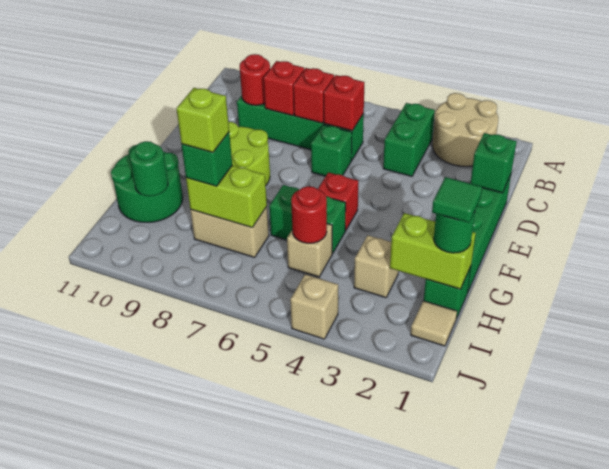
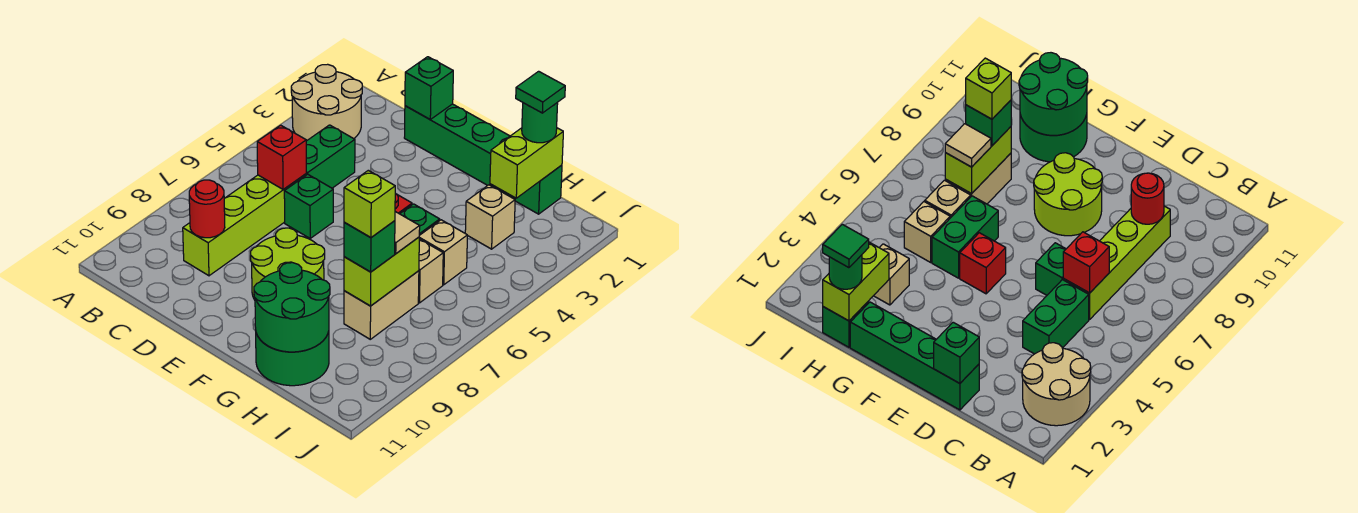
green brick B4:C4 level 1 -> green brick C4:C5 level 1
green brick C6:C9 level 1 -> lime brick C6:C9 level 1
red brick C7 level 2 -> none
red brick C8 level 2 -> none
red round brick H5 level 2 -> none
green round brick H10 level 2 -> green round brick G10:H11 level 2
tan tile I1 level 1 -> tan tile H7 level 3
tan brick J4 level 1 -> tan brick H6 level 1

